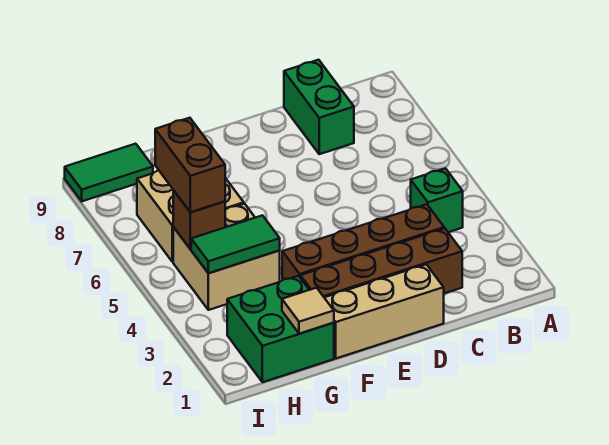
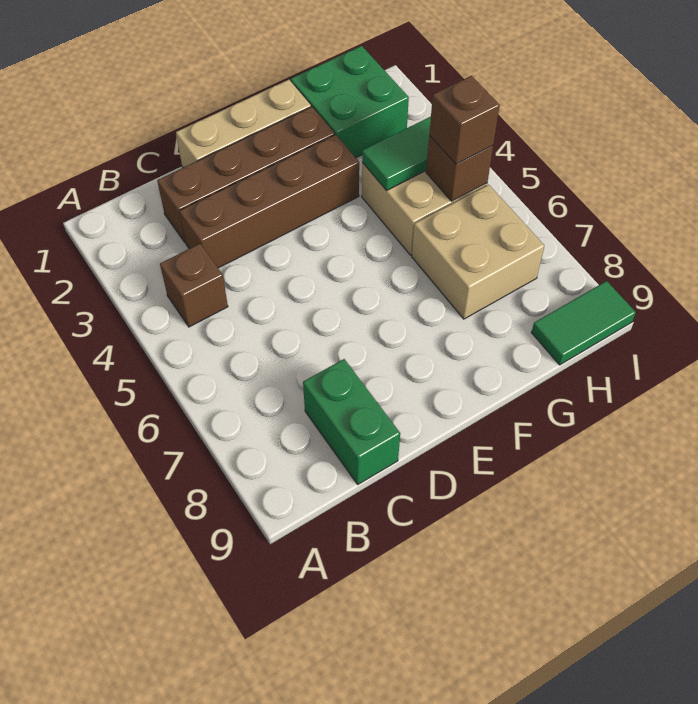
green brick B4 level 1 -> brown brick B4 level 1
tan tile G1 level 2 -> none
brown brick H5:H6 level 3 -> brown brick H5 level 3

